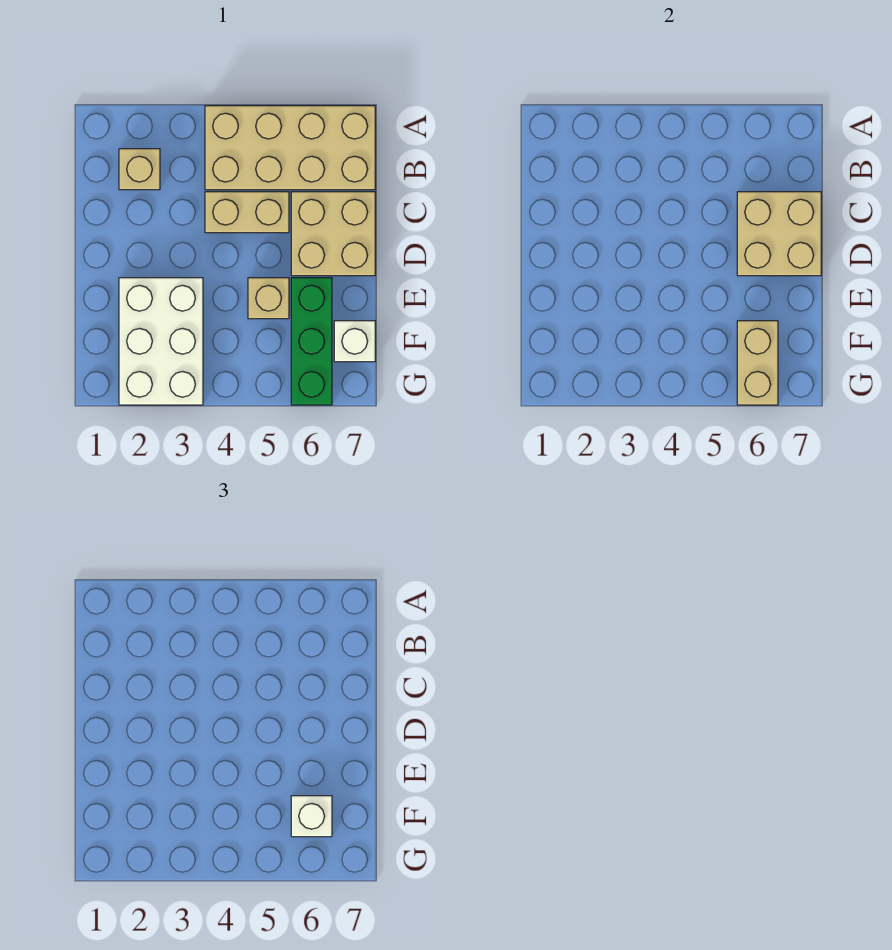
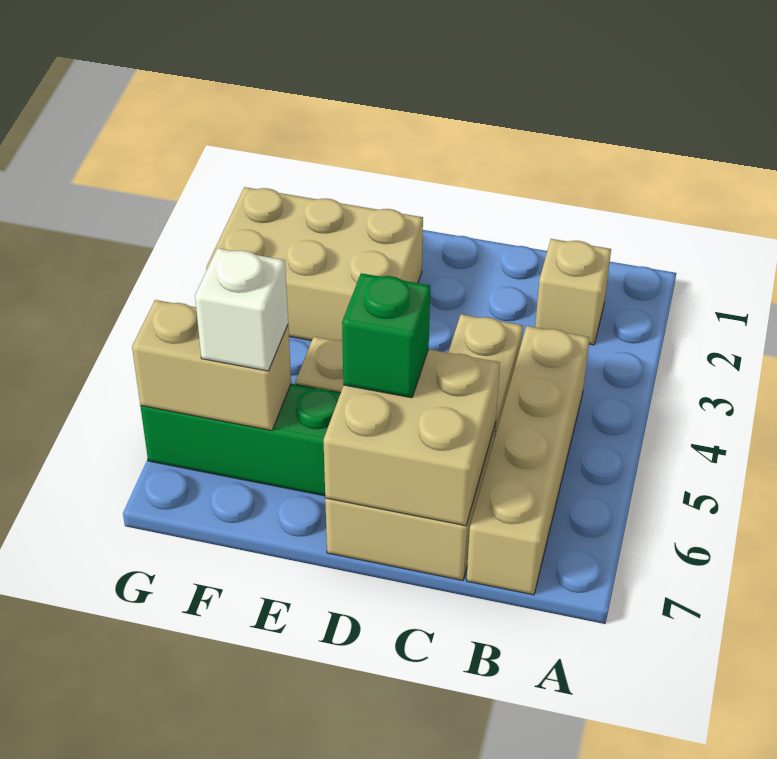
tan brick A4:B7 level 1 -> tan brick B4:B7 level 1
none -> green brick D6 level 3
white brick E2:G3 level 1 -> tan brick E2:G3 level 1
white brick F7 level 1 -> none

